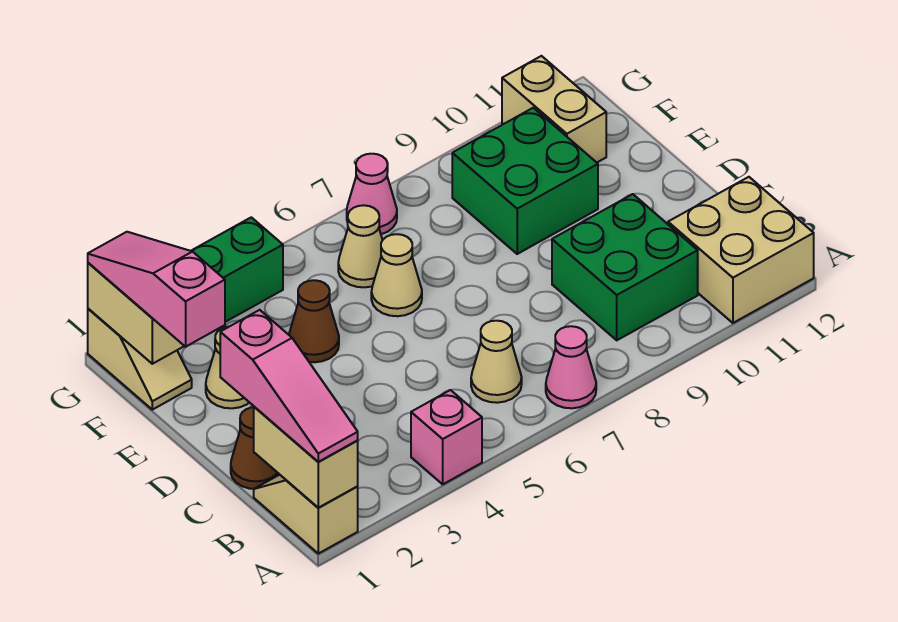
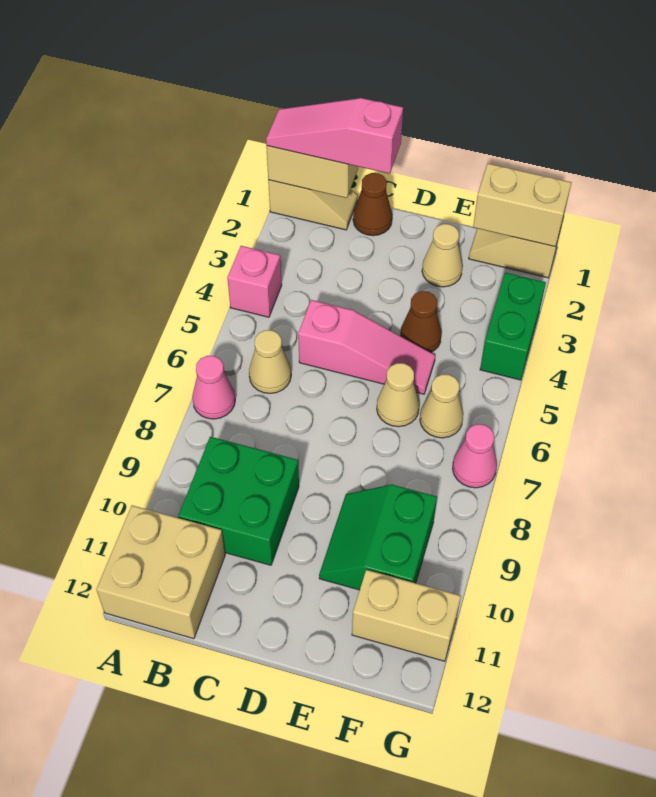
pink slope E1:G1 level 3 top E -> pink slope C5:E5 level 1 top C
green brick E9:F10 level 1 -> green slope E9:F10 level 1 top F

